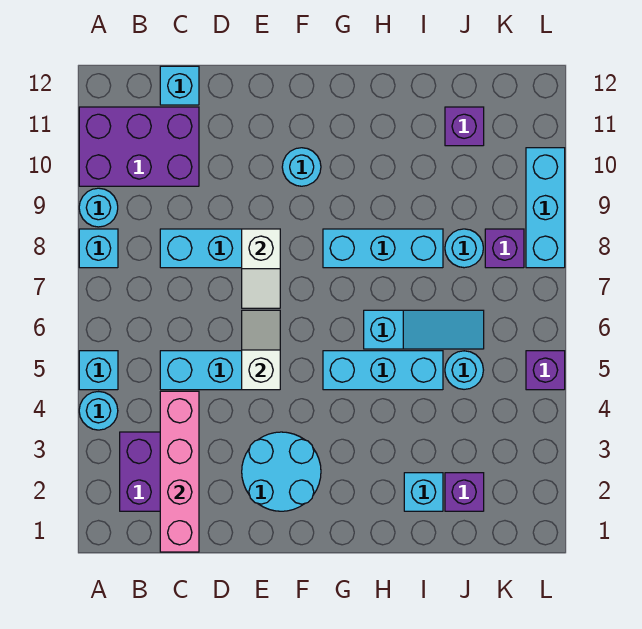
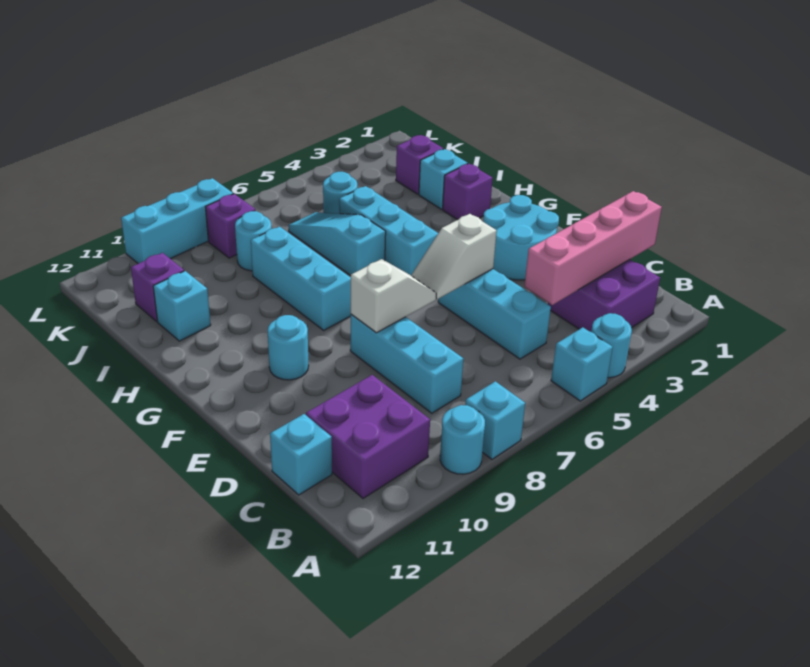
purple brick A10:C11 level 1 -> purple brick B10:C11 level 1
none -> cyan brick I11 level 1
purple brick L5 level 1 -> purple brick H2 level 1

